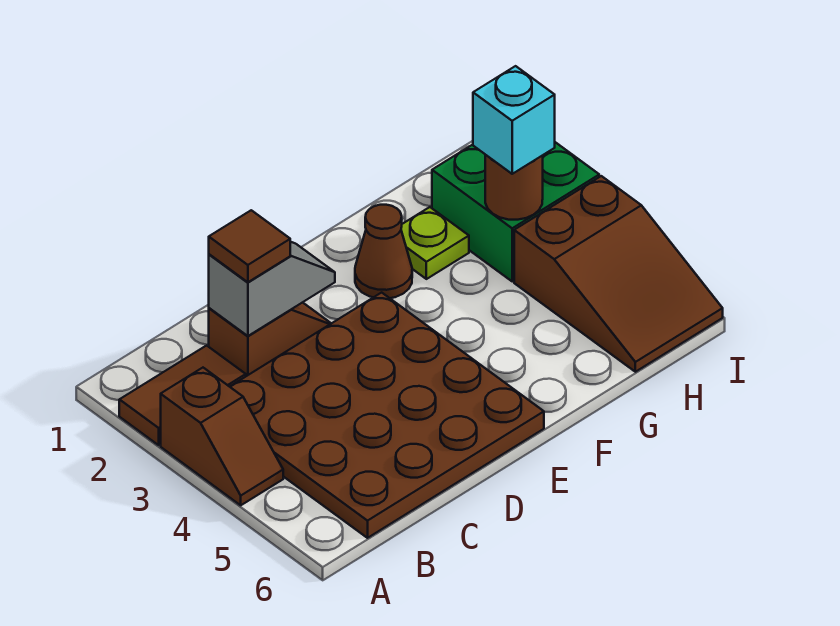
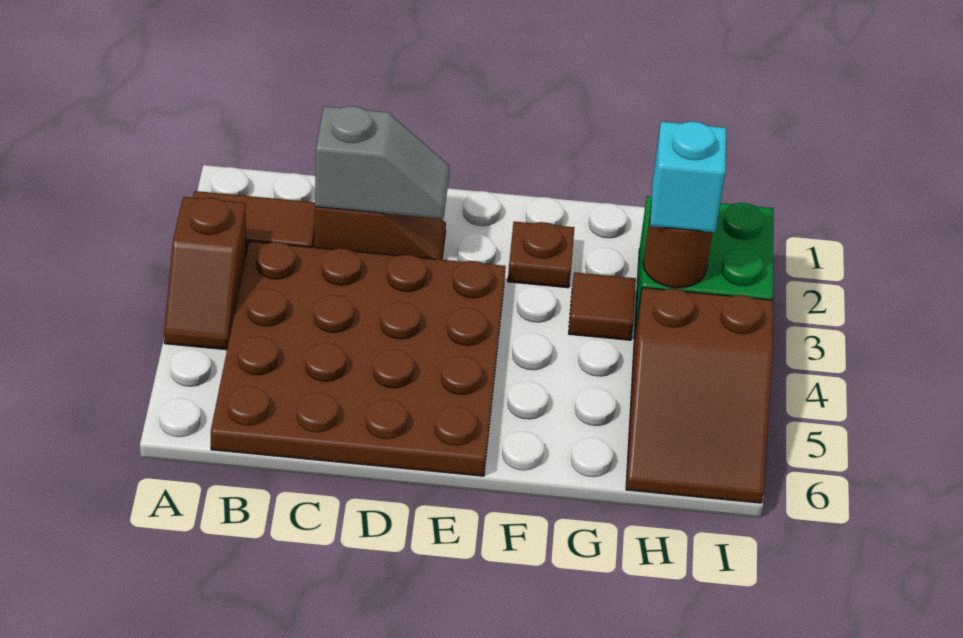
brown tile C2 level 3 -> brown tile G3 level 1
brown cone F2 level 1 -> brown plate F2 level 1
lime plate G2 level 1 -> none

